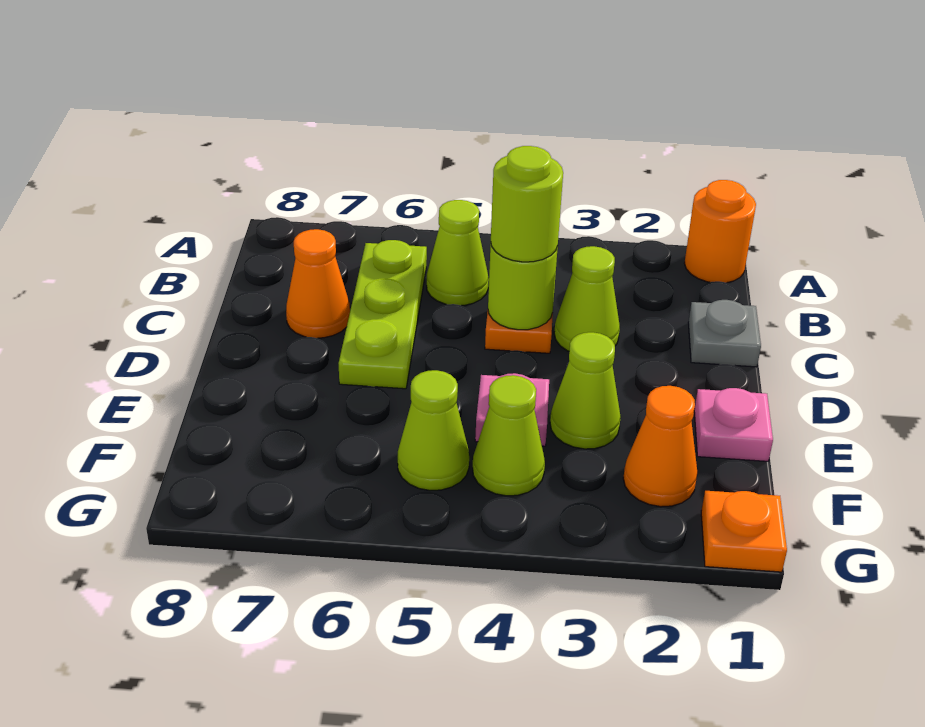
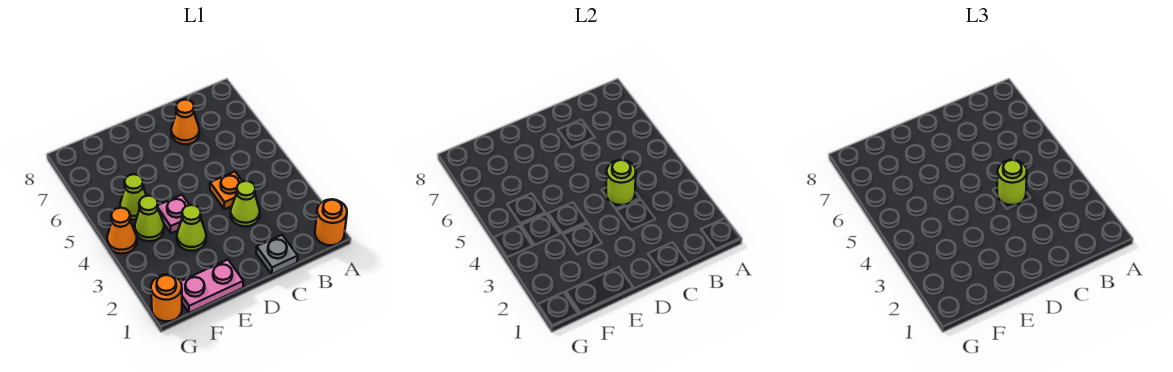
lime cone B5 level 1 -> none
lime plate B6:D6 level 1 -> none
pink plate E1 level 1 -> pink plate E1:F1 level 1
orange cone F2 level 1 -> orange cone G4 level 1
orange plate G1 level 1 -> orange round brick G1 level 1

